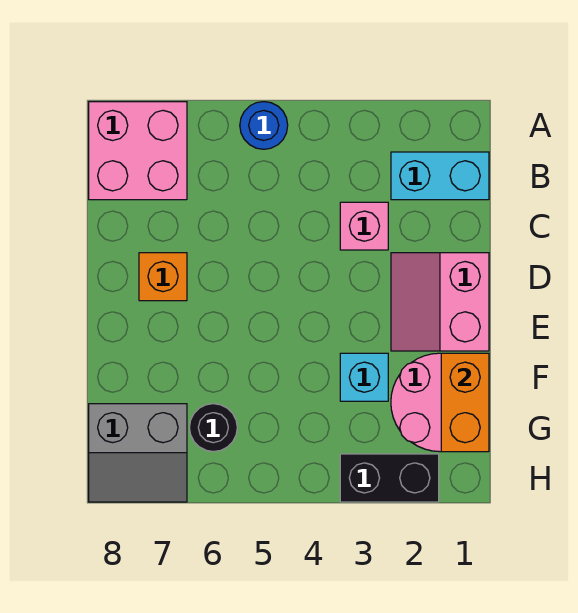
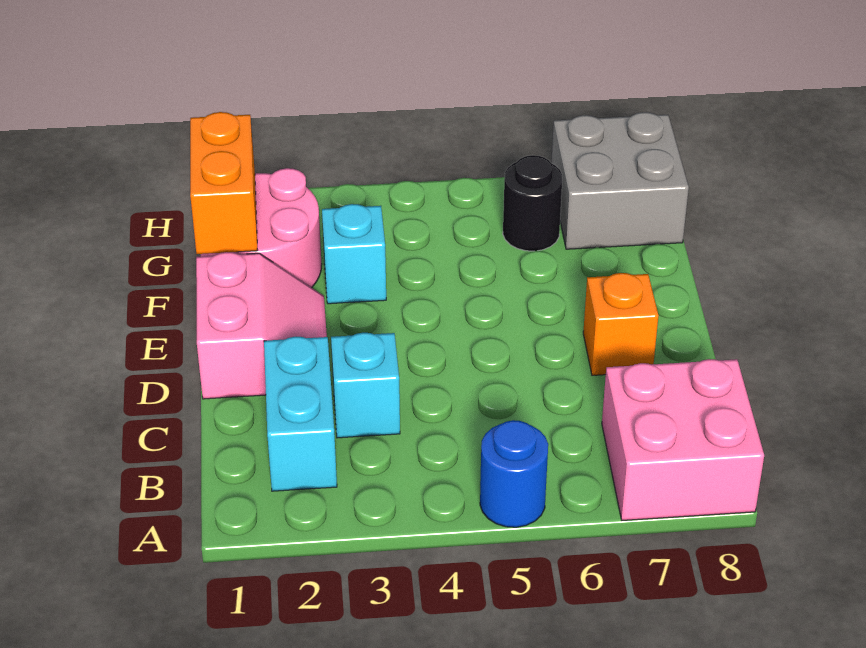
cyan brick B1:B2 level 1 -> cyan brick B2:C2 level 1
pink brick C3 level 1 -> cyan brick C3 level 1
grey slope G7:H8 level 1 top G -> grey brick G7:H8 level 1
black brick H2:H3 level 1 -> none

